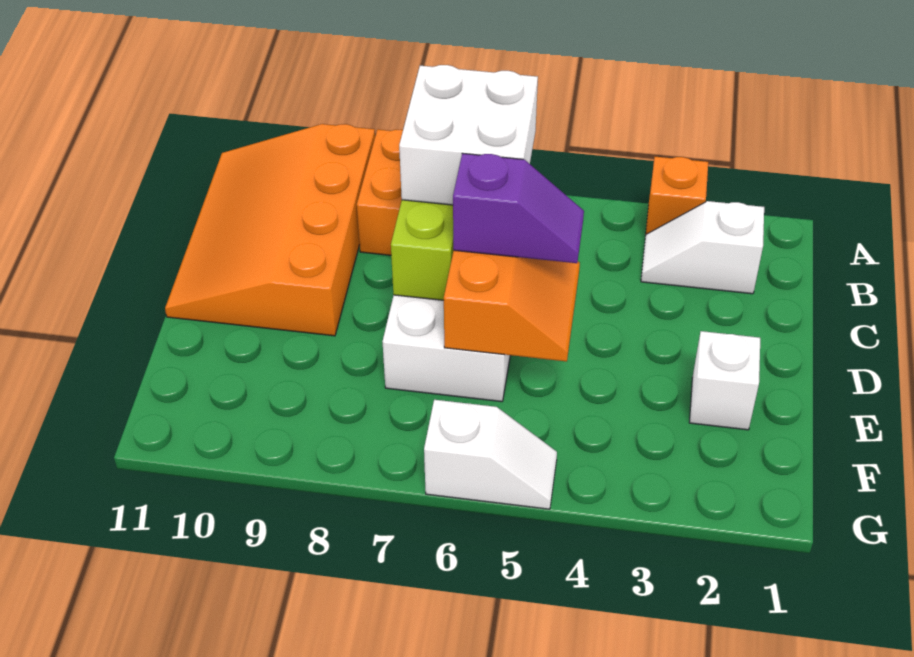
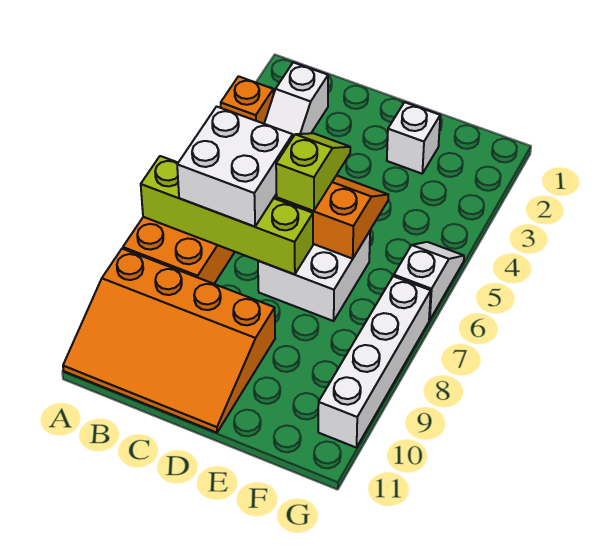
purple slope D5:D6 level 3 top 6 -> lime slope D5:D6 level 3 top 6
none -> white brick G7:G10 level 1

